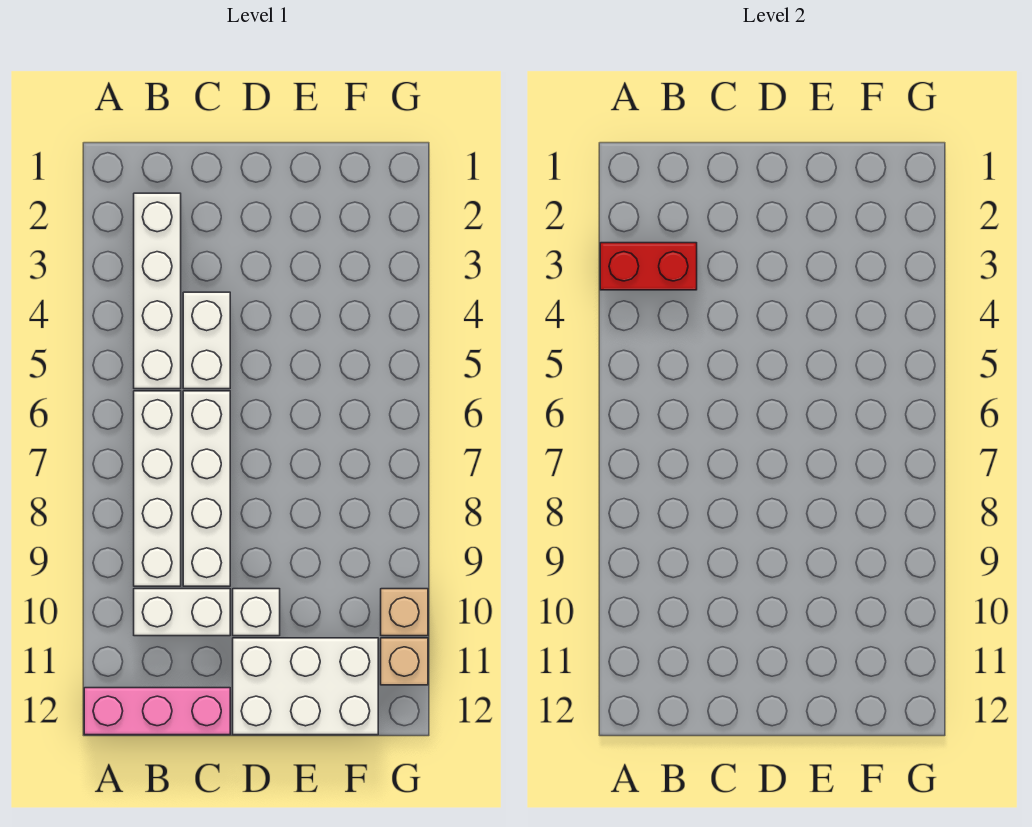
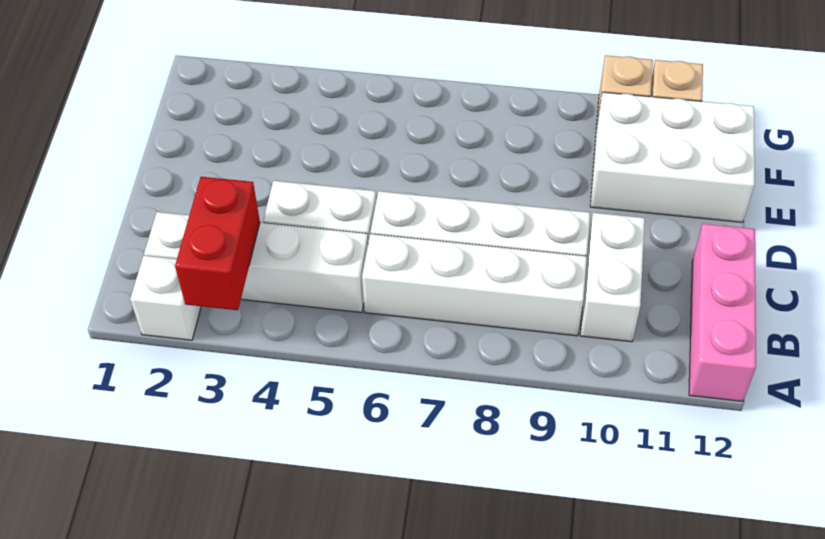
white brick D10 level 1 -> white brick A2 level 1
white brick D11:F12 level 1 -> white brick E10:F12 level 1

